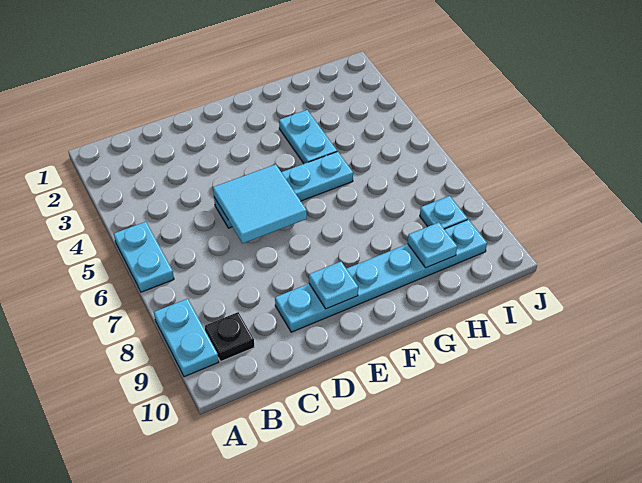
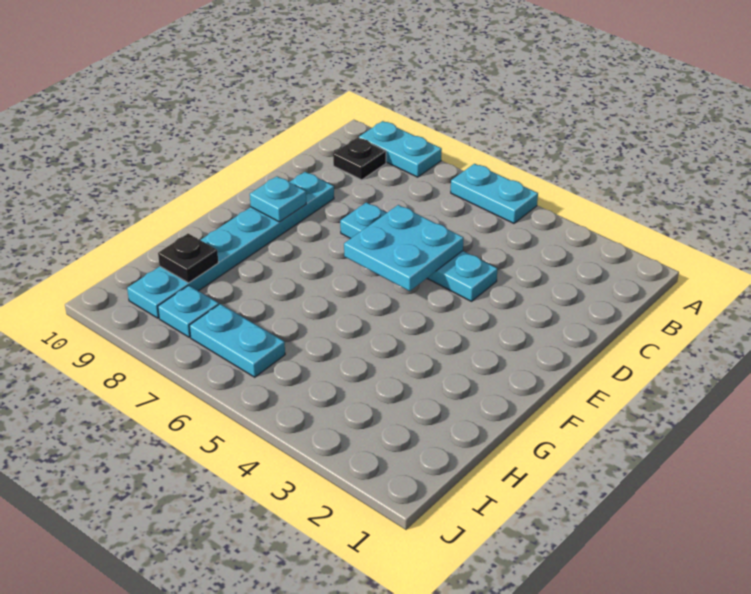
cyan plate D5:G5 level 1 -> cyan plate D4:D7 level 1
cyan tile D5:E6 level 2 -> cyan plate D5:E6 level 2
cyan plate G3:G4 level 1 -> cyan plate I6:I7 level 1
cyan plate H9 level 2 -> black plate H9 level 2

